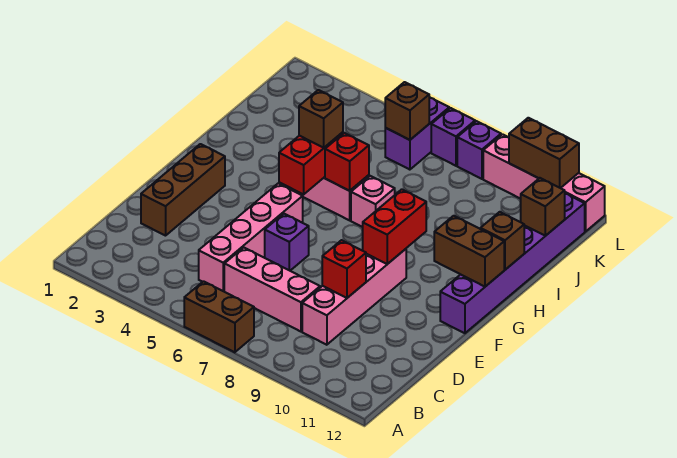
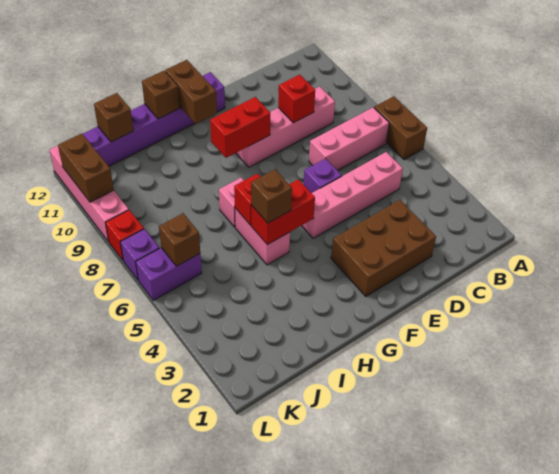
pink brick C6:C8 level 1 -> pink brick B7:D7 level 1
brown brick D2:F2 level 1 -> brown brick D2:F3 level 1
purple brick L8 level 1 -> red brick L8 level 1

